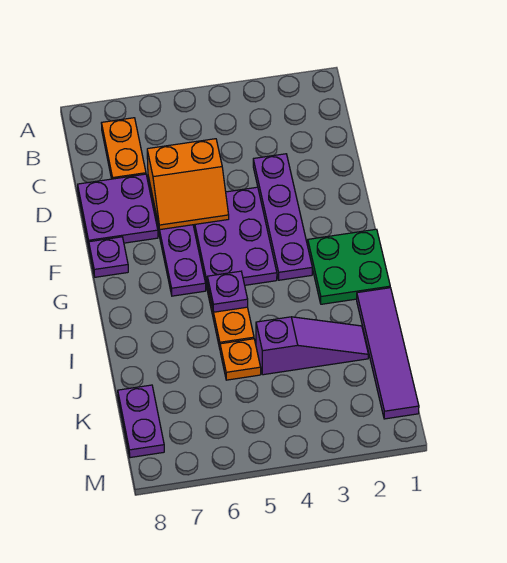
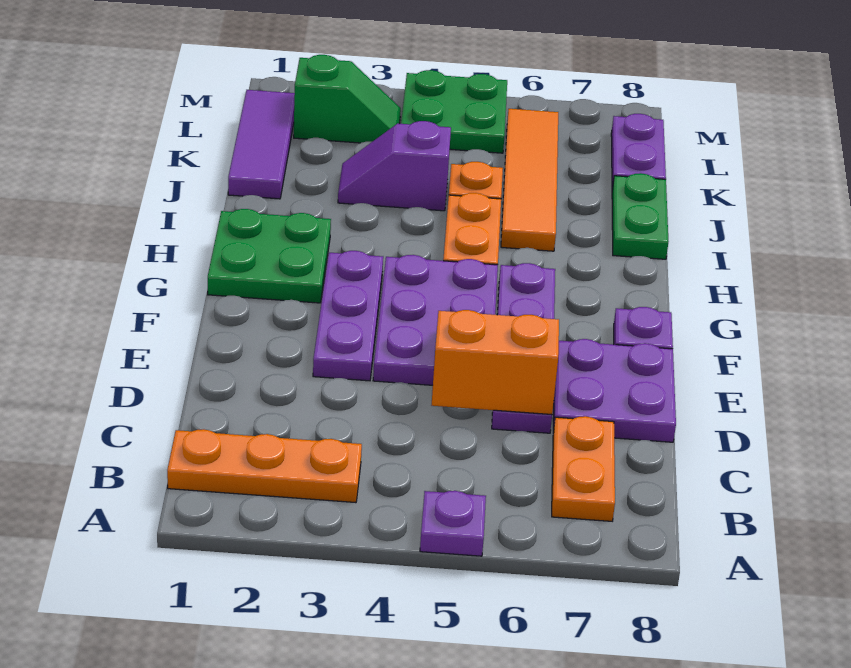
none -> orange plate B1:B3 level 1
purple plate D3:G3 level 1 -> purple plate E3:G3 level 1
purple plate H5 level 2 -> purple plate A5 level 1
purple tile I1:L1 level 1 -> purple tile J1:L1 level 1
none -> orange tile I6:L6 level 1
none -> green plate I8:J8 level 1
purple slope J2:J4 level 1 top 4 -> purple slope J3:J4 level 1 top 4
none -> green slope L2:L3 level 1 top 2
none -> green plate L4:M5 level 1

